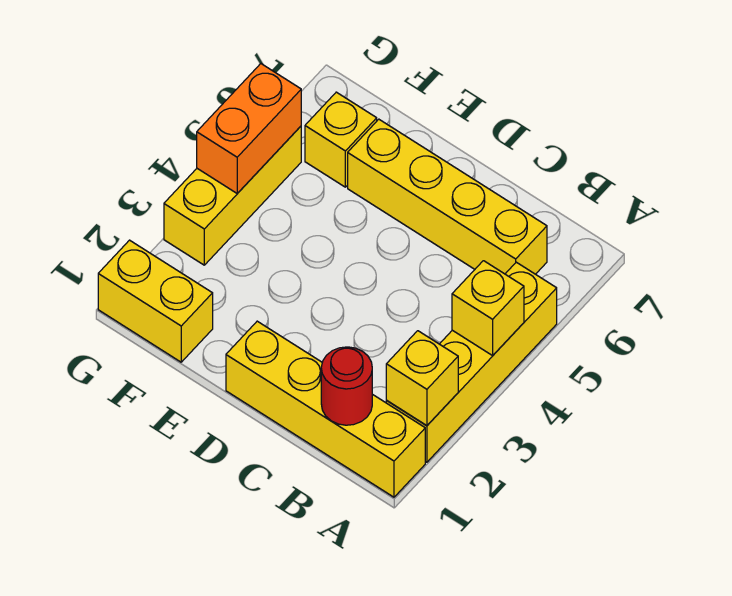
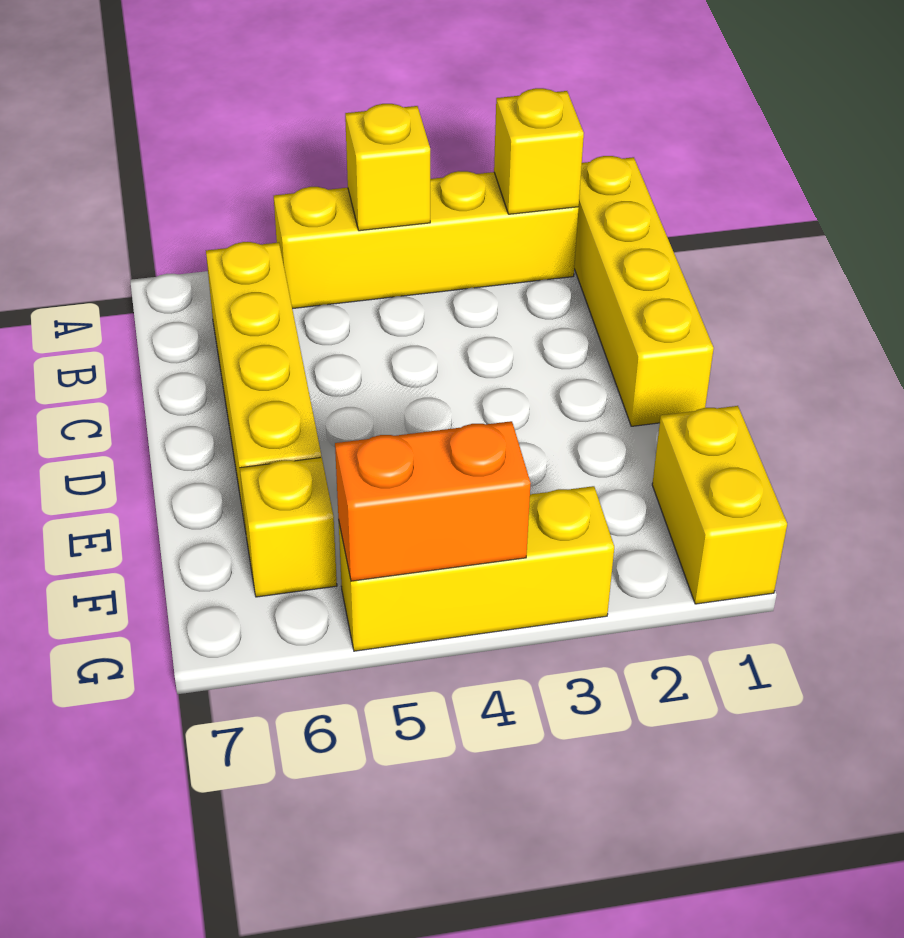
red round brick B1 level 2 -> none

